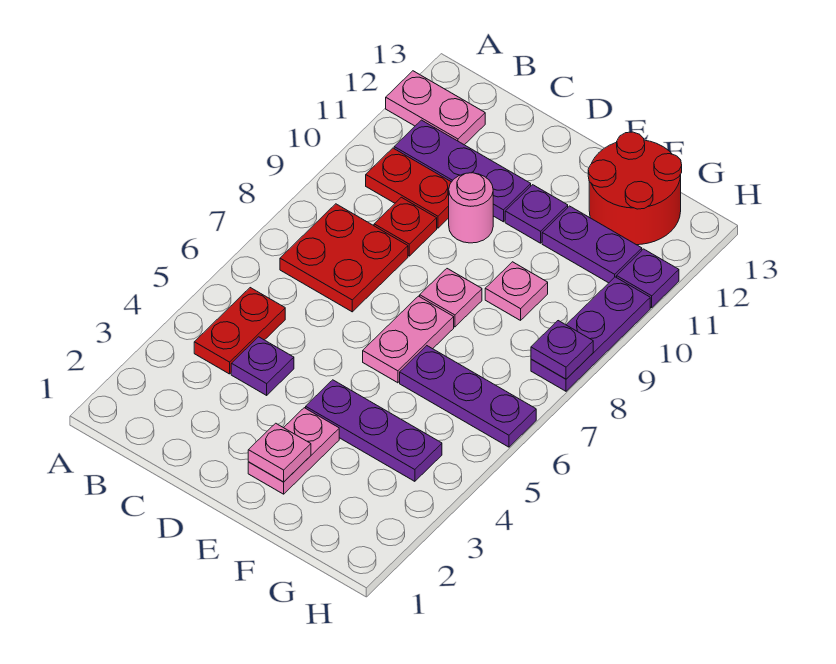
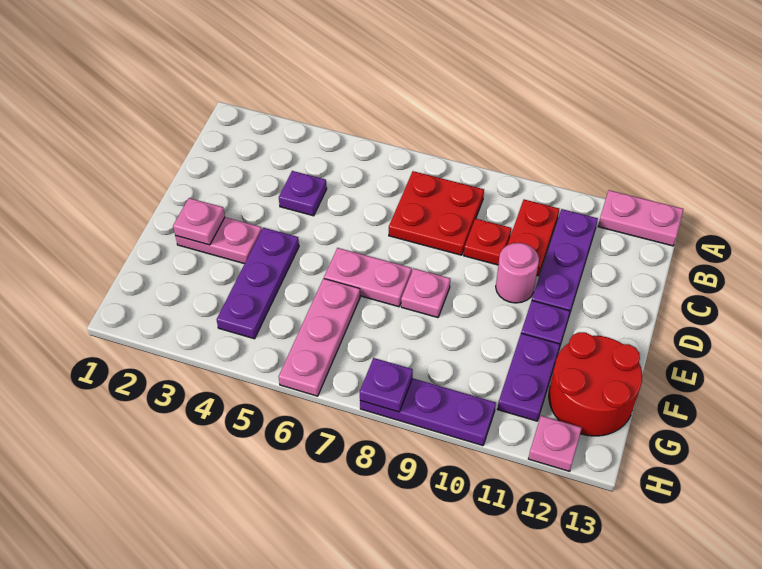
pink plate A12:B12 level 1 -> pink plate A12:A13 level 1
red plate B4:B5 level 1 -> none
purple plate F6:H6 level 1 -> pink plate F6:H6 level 1
pink plate F9 level 1 -> pink plate H12 level 1
purple plate H11 level 1 -> none

